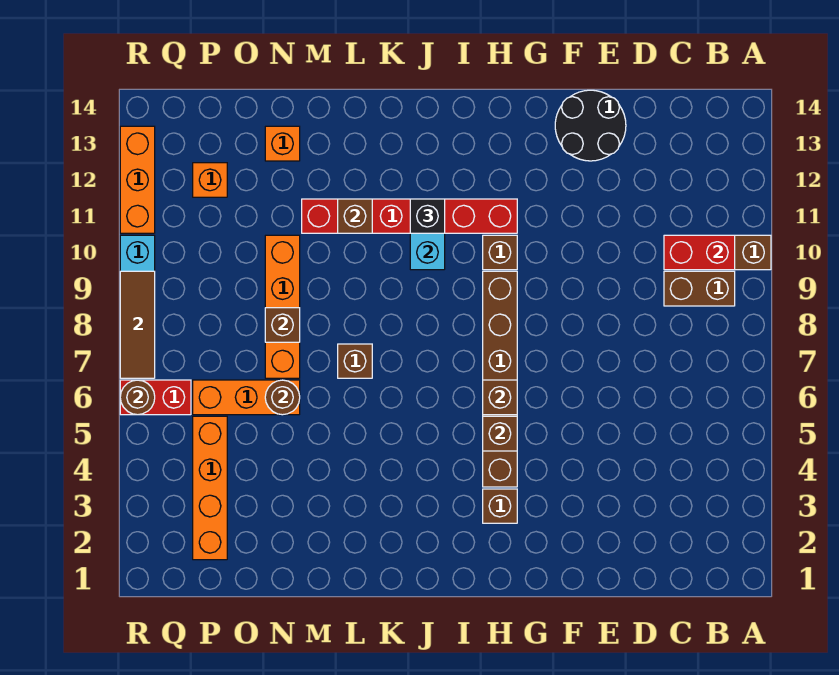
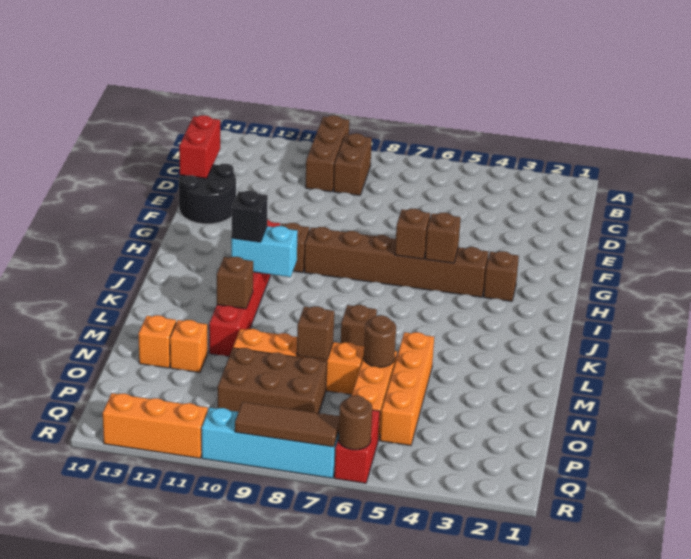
red brick B10:C10 level 2 -> red brick D14:E14 level 2
none -> brown brick O8:P10 level 1
orange brick P2:P5 level 1 -> orange brick M5:P5 level 1
orange brick P12 level 1 -> orange brick N12 level 1

